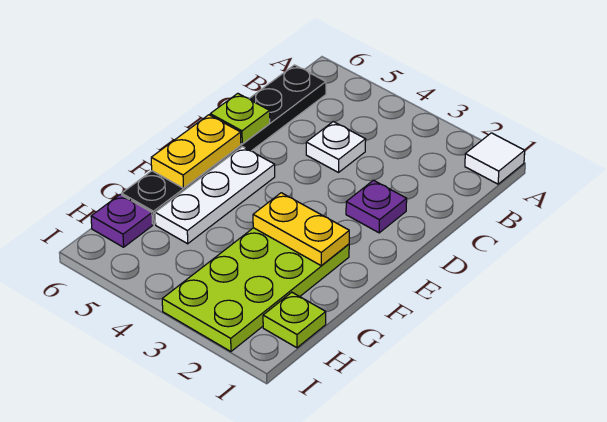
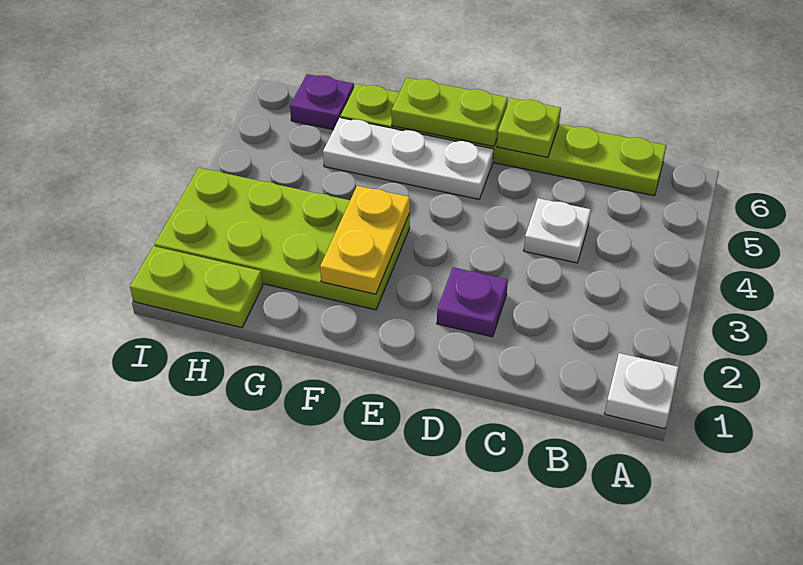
white tile A1 level 1 -> white plate A1 level 1
black plate B6:G6 level 1 -> lime plate B6:G6 level 1
yellow plate E6:F6 level 2 -> lime plate E6:F6 level 2
lime plate H1 level 1 -> lime plate H1:I1 level 1

